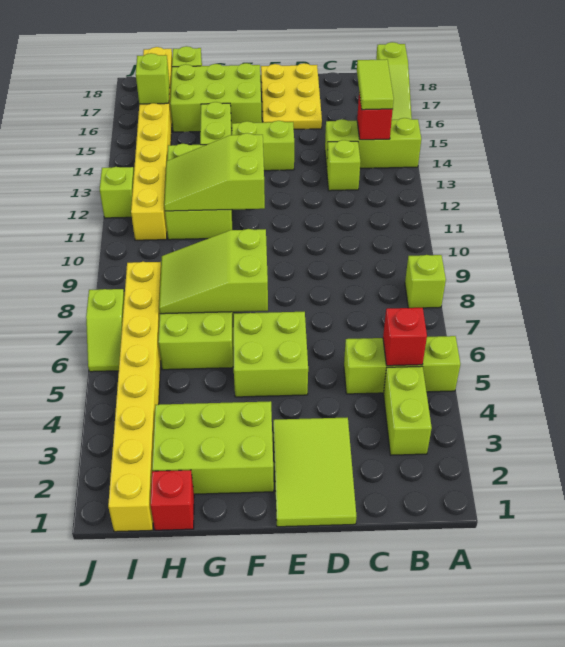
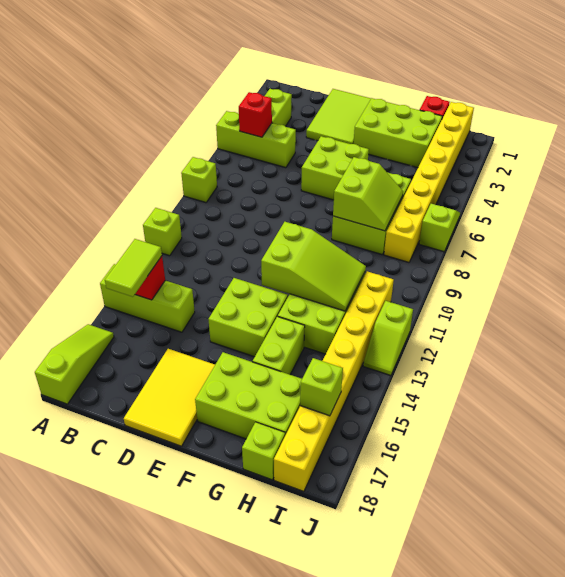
lime brick C13 level 1 -> lime brick A11 level 1
yellow plate D16:E18 level 1 -> yellow tile D16:E18 level 1
lime brick E14:F14 level 1 -> lime brick E13:F14 level 1
lime slope F7:H8 level 2 top F -> lime slope G7:H8 level 2 top G

